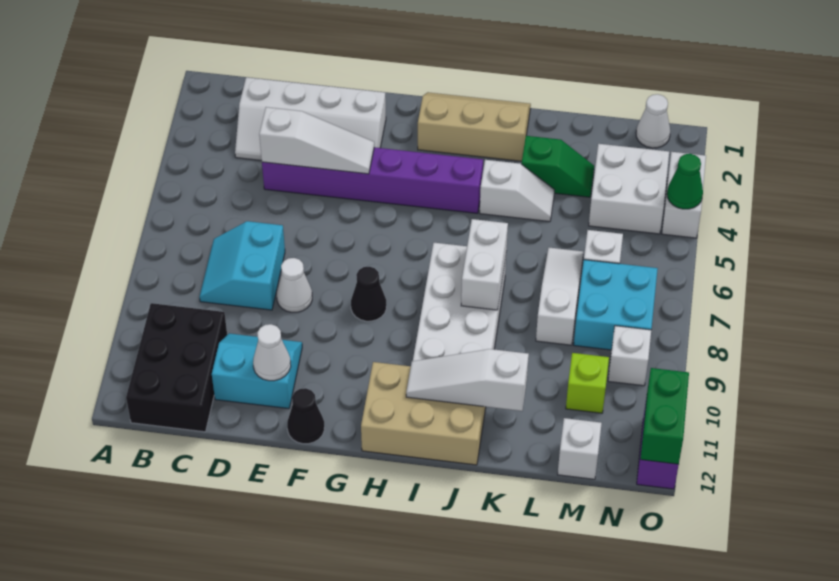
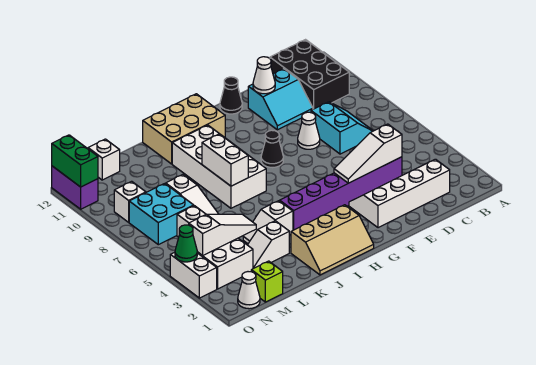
white slope I11:K11 level 2 top K -> white slope L4:N4 level 2 top N
green slope K3:L3 level 1 top K -> white slope K3:L3 level 1 top K
lime brick M10 level 1 -> lime brick M1 level 1

